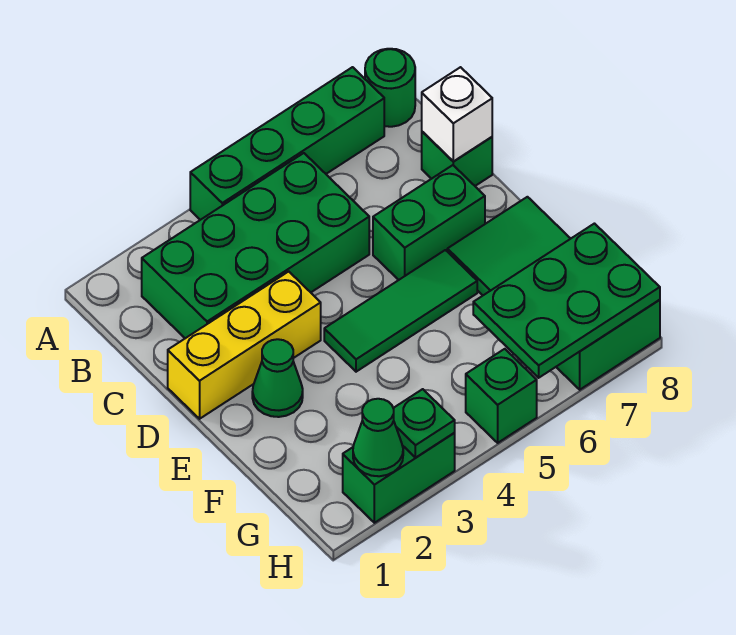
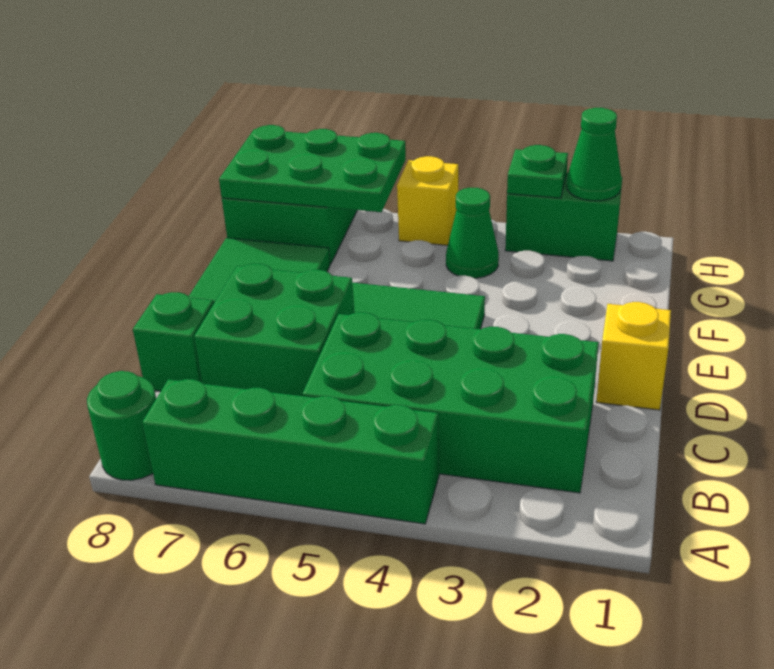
white brick C8 level 2 -> none
yellow brick D1:D3 level 1 -> yellow brick D1 level 1
green brick D6:D7 level 1 -> green brick C6:D7 level 1
green cone E2 level 1 -> green cone G4 level 1
green brick H5 level 1 -> yellow brick H5 level 1

